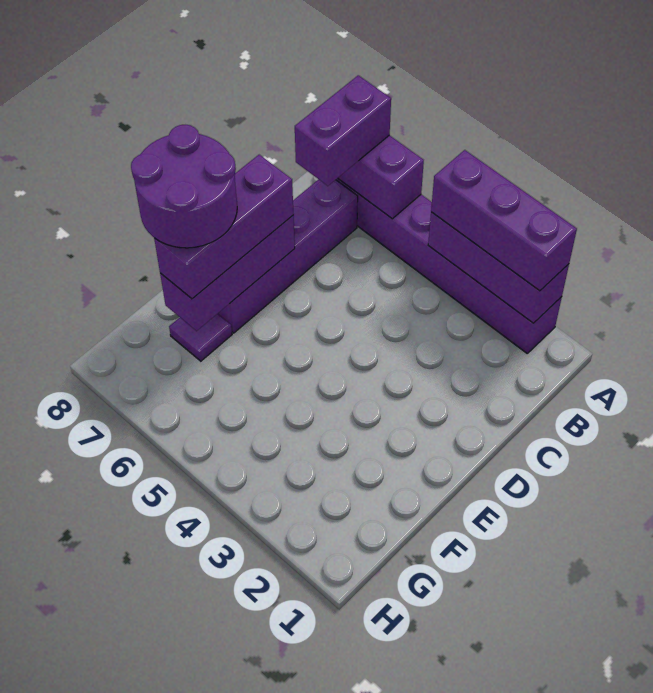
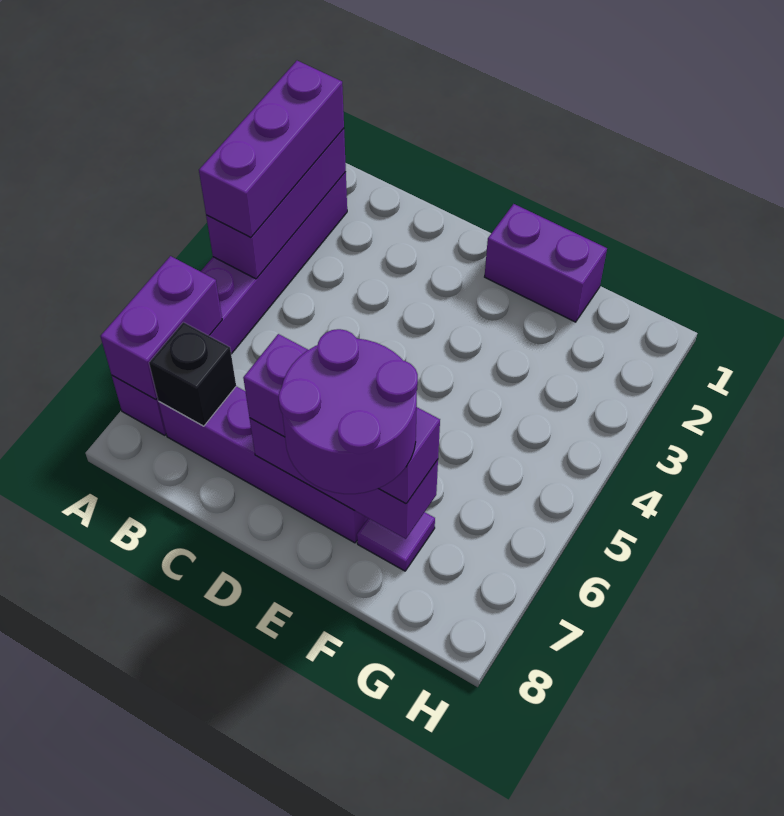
purple brick A7:B7 level 3 -> purple brick E1:F1 level 1
none -> black brick B7 level 2

